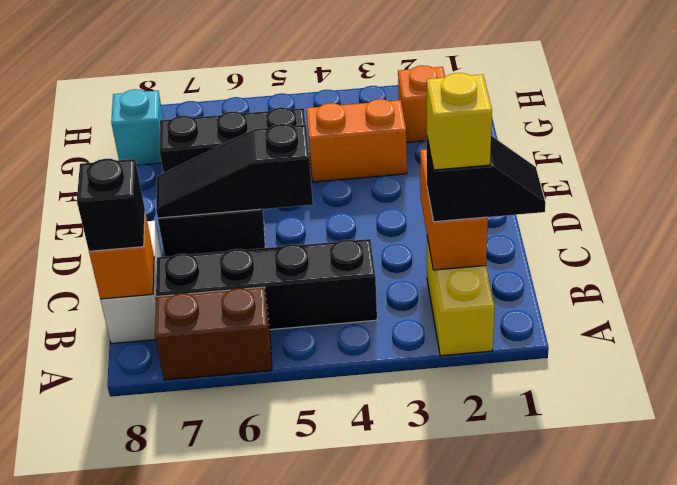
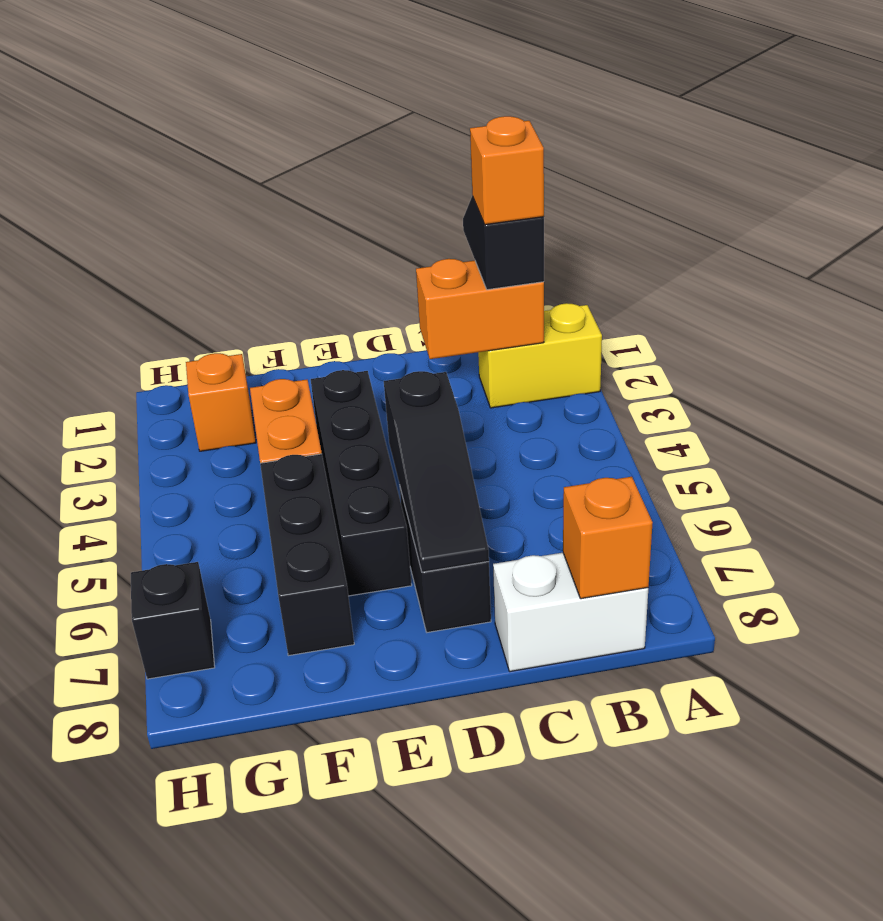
brown brick A6:A7 level 1 -> none
yellow brick B2 level 4 -> orange brick B2 level 4
black brick B4:B7 level 1 -> black brick E3:E6 level 1
black brick B8 level 3 -> black brick H7 level 1
cyan brick G8 level 1 -> none

